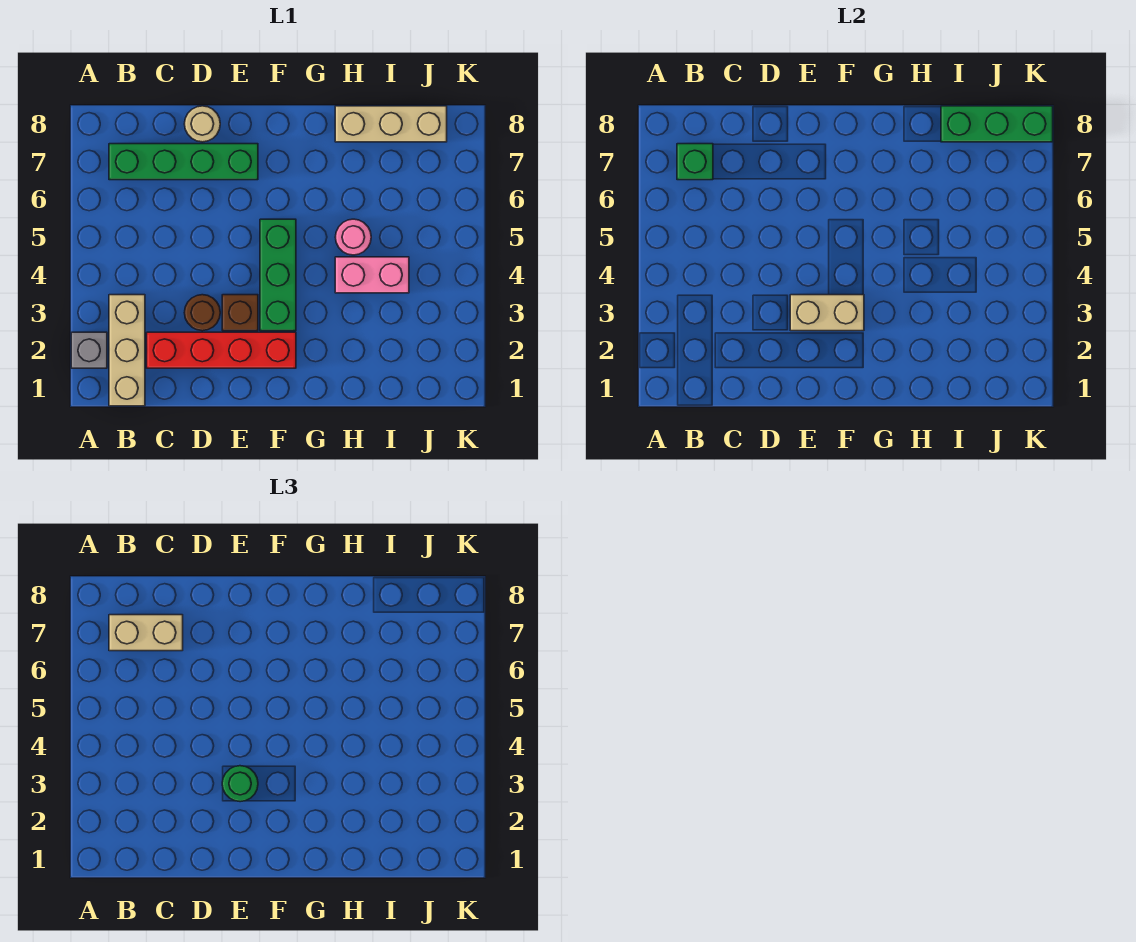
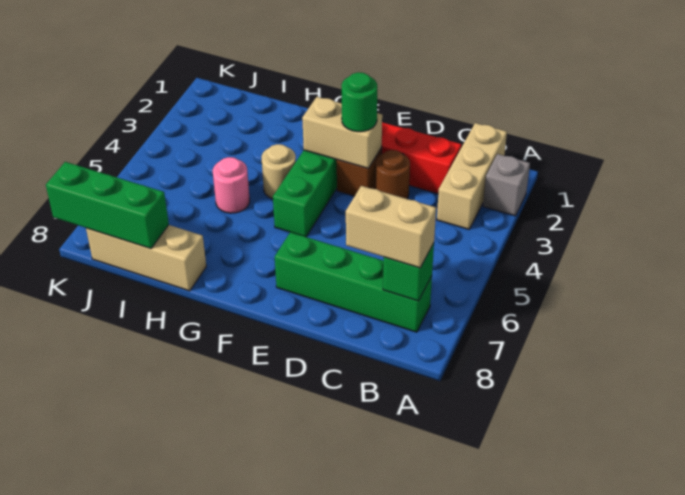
tan round brick D8 level 1 -> tan round brick G4 level 1
pink brick H4:I4 level 1 -> none

